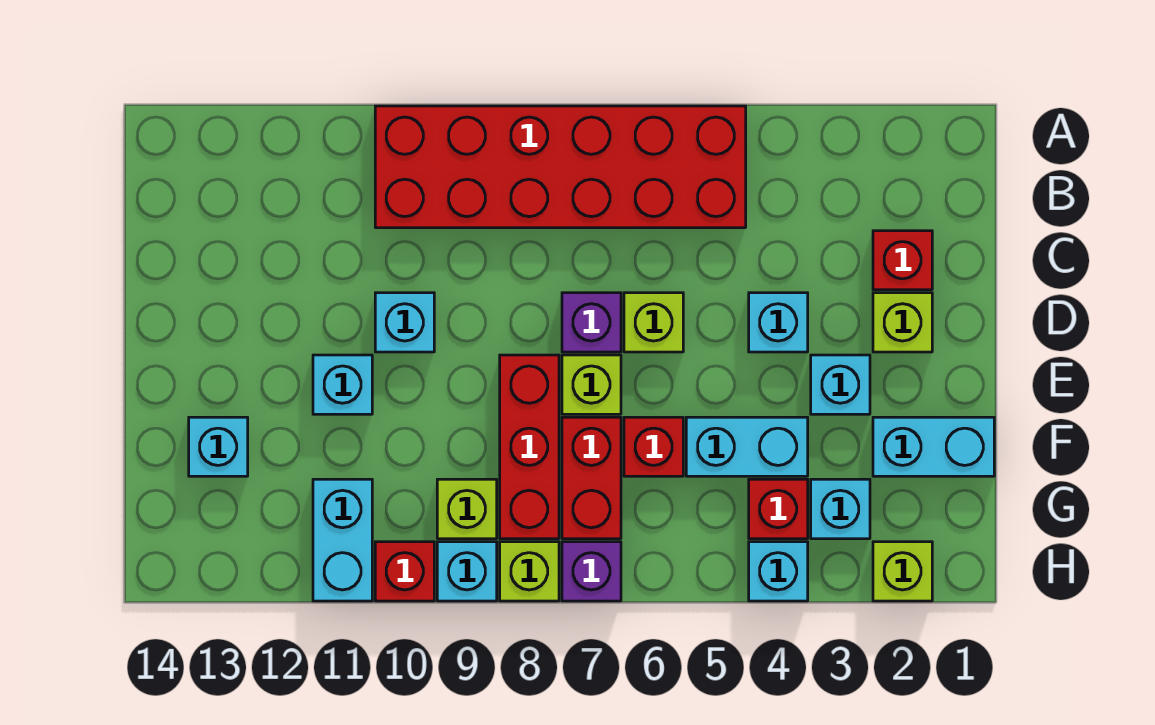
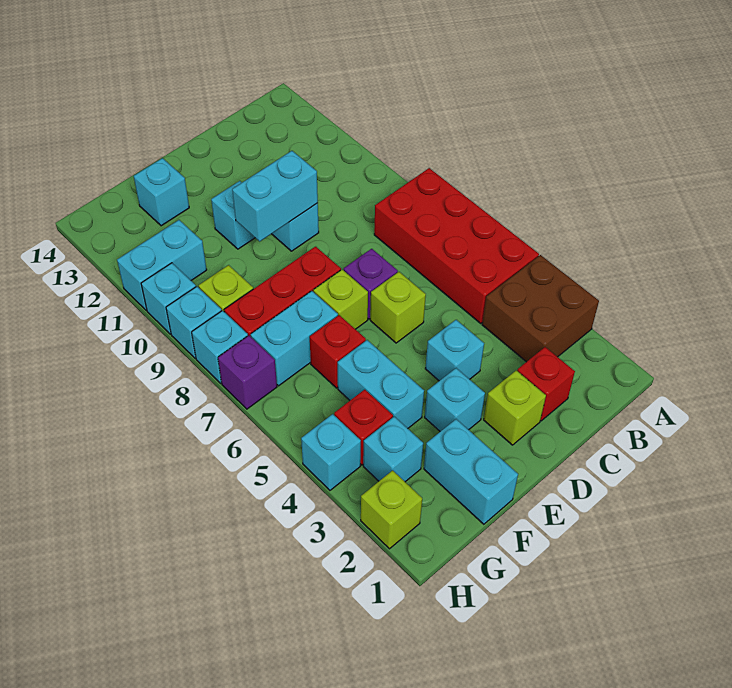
none -> brown brick A3:B4 level 1
red brick A5:B10 level 1 -> red brick A5:B8 level 1
none -> cyan brick D10:E10 level 2
red brick F7:G7 level 1 -> cyan brick F7:G7 level 1
lime brick H8 level 1 -> cyan brick H8 level 1
red brick H10 level 1 -> cyan brick H10 level 1

